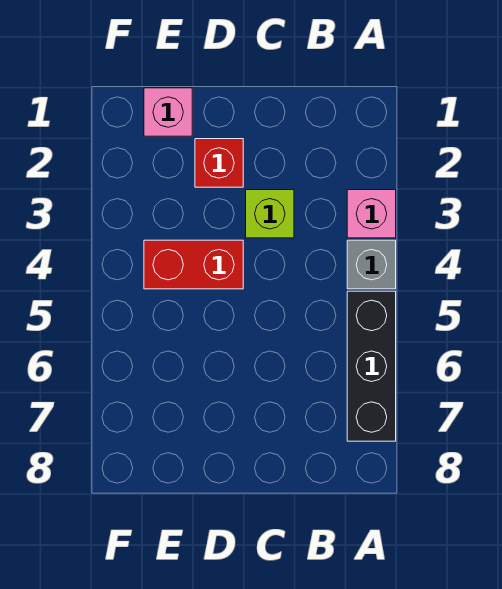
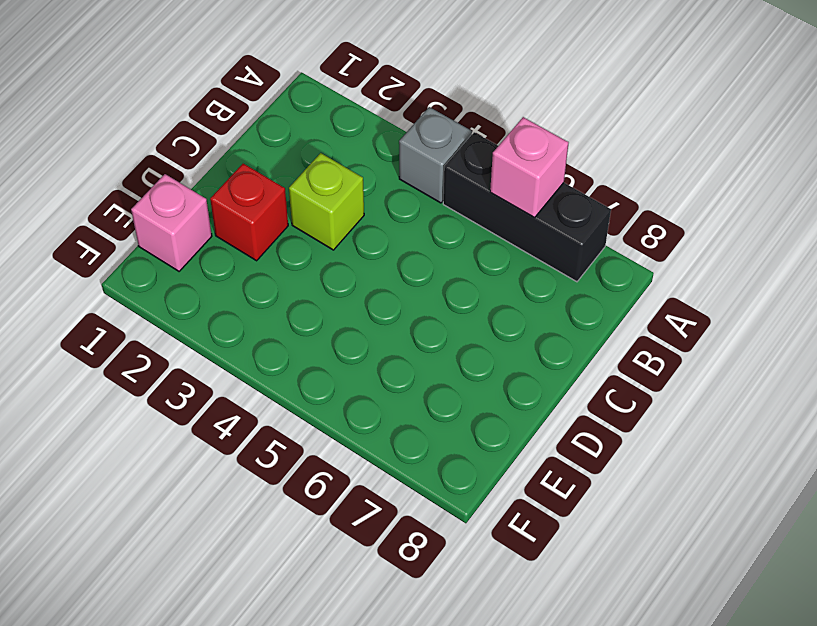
pink brick A3 level 1 -> pink brick A6 level 2
red brick D4:E4 level 1 -> none

